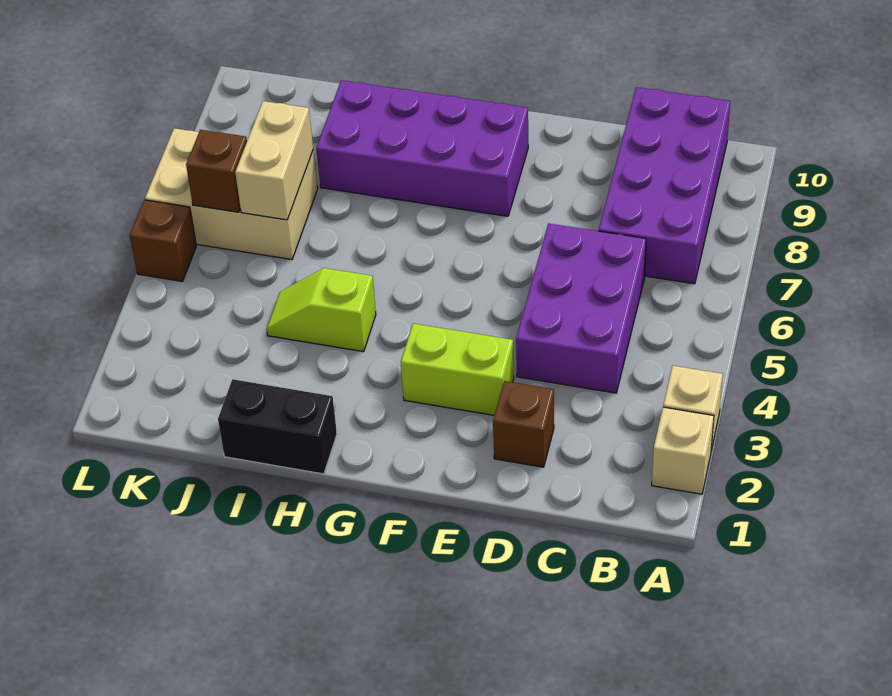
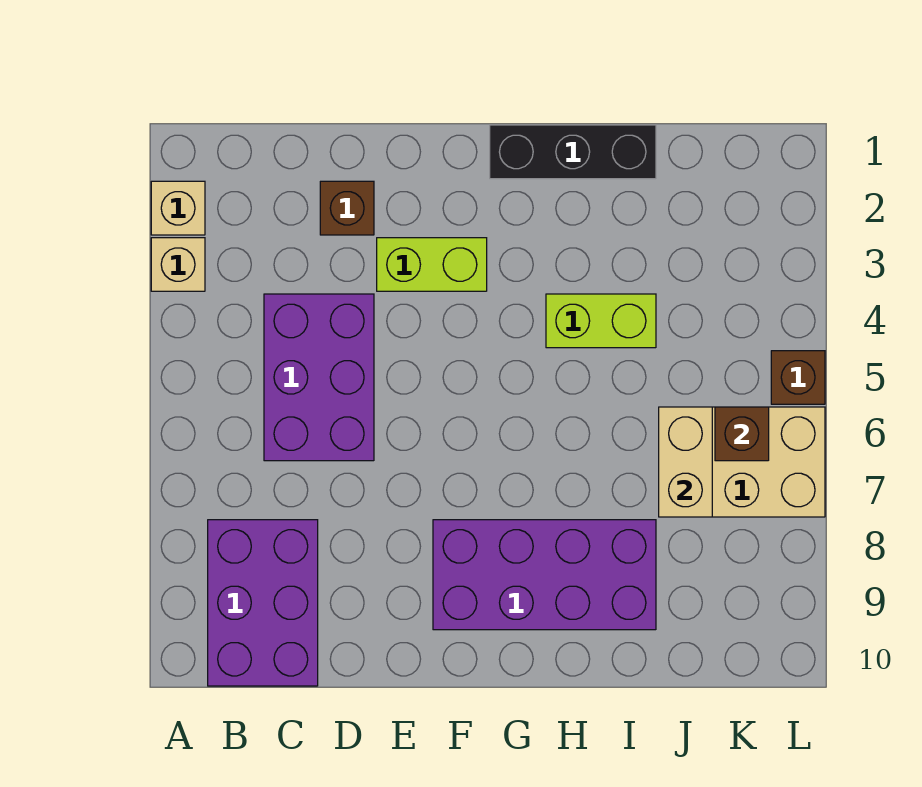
purple brick B7:C10 level 1 -> purple brick B8:C10 level 1
black brick H1:I1 level 1 -> black brick G1:I1 level 1
lime slope H4:I4 level 1 top H -> lime brick H4:I4 level 1

